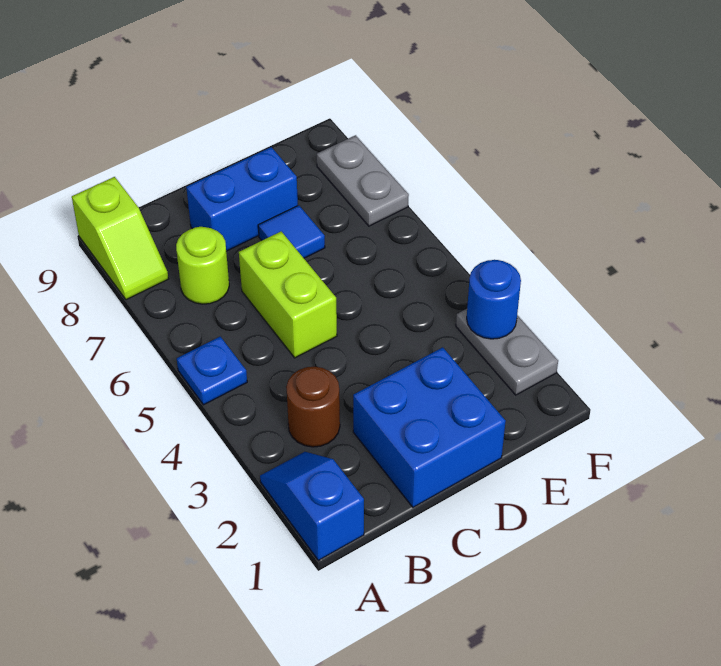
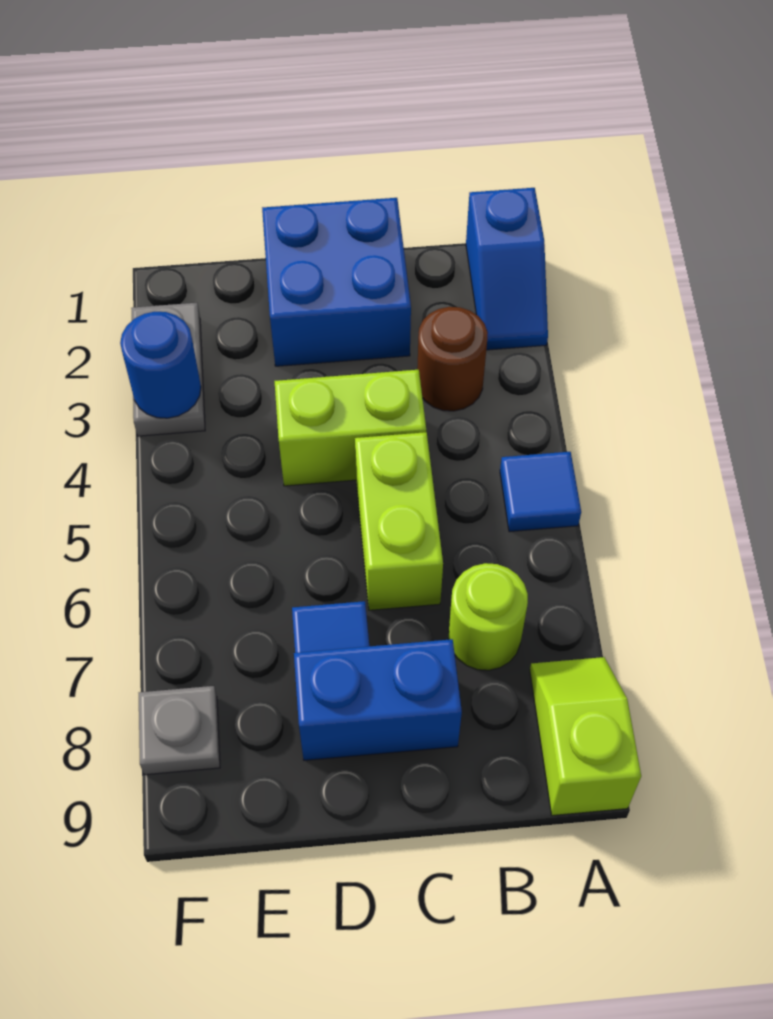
blue plate A5 level 1 -> blue tile A5 level 1
none -> lime brick C4:D4 level 1
grey plate F7:F8 level 1 -> grey plate F8 level 1

